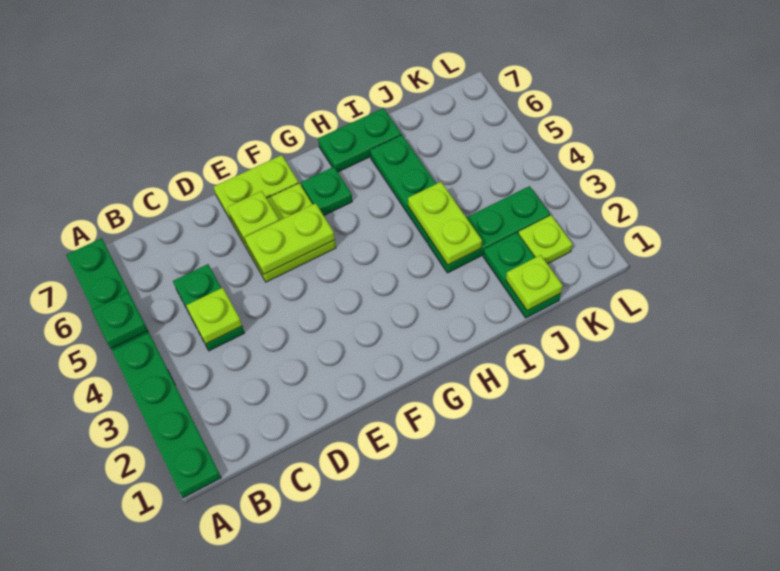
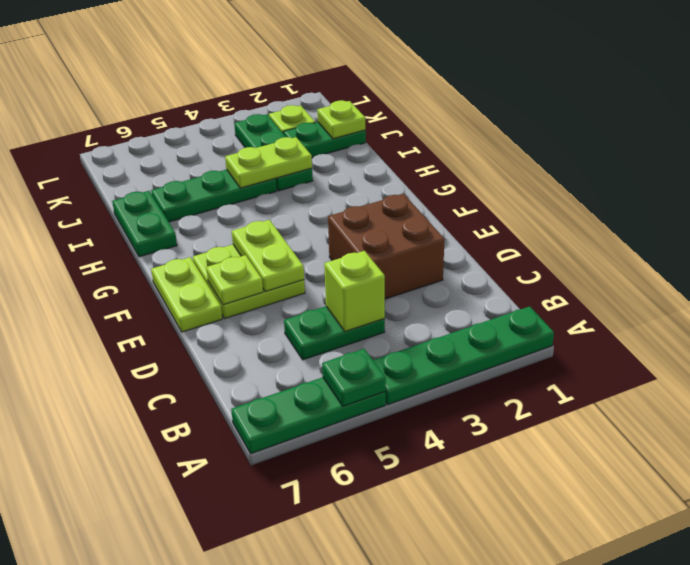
lime plate C4 level 2 -> lime brick C4 level 2
none -> brown brick D2:E3 level 1
green plate G6 level 1 -> none

